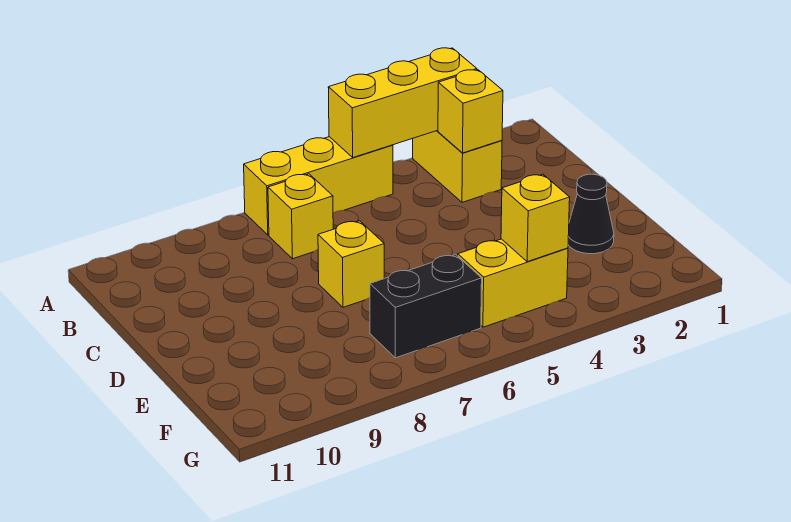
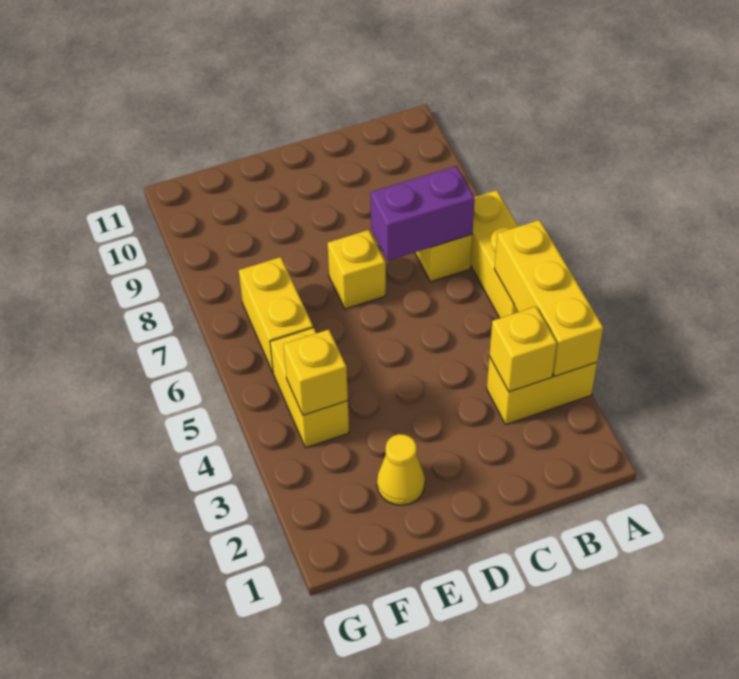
none -> purple brick B7:C7 level 2
black cone E2 level 1 -> yellow cone E2 level 1
black brick F6:F7 level 1 -> yellow brick F6:F7 level 1

